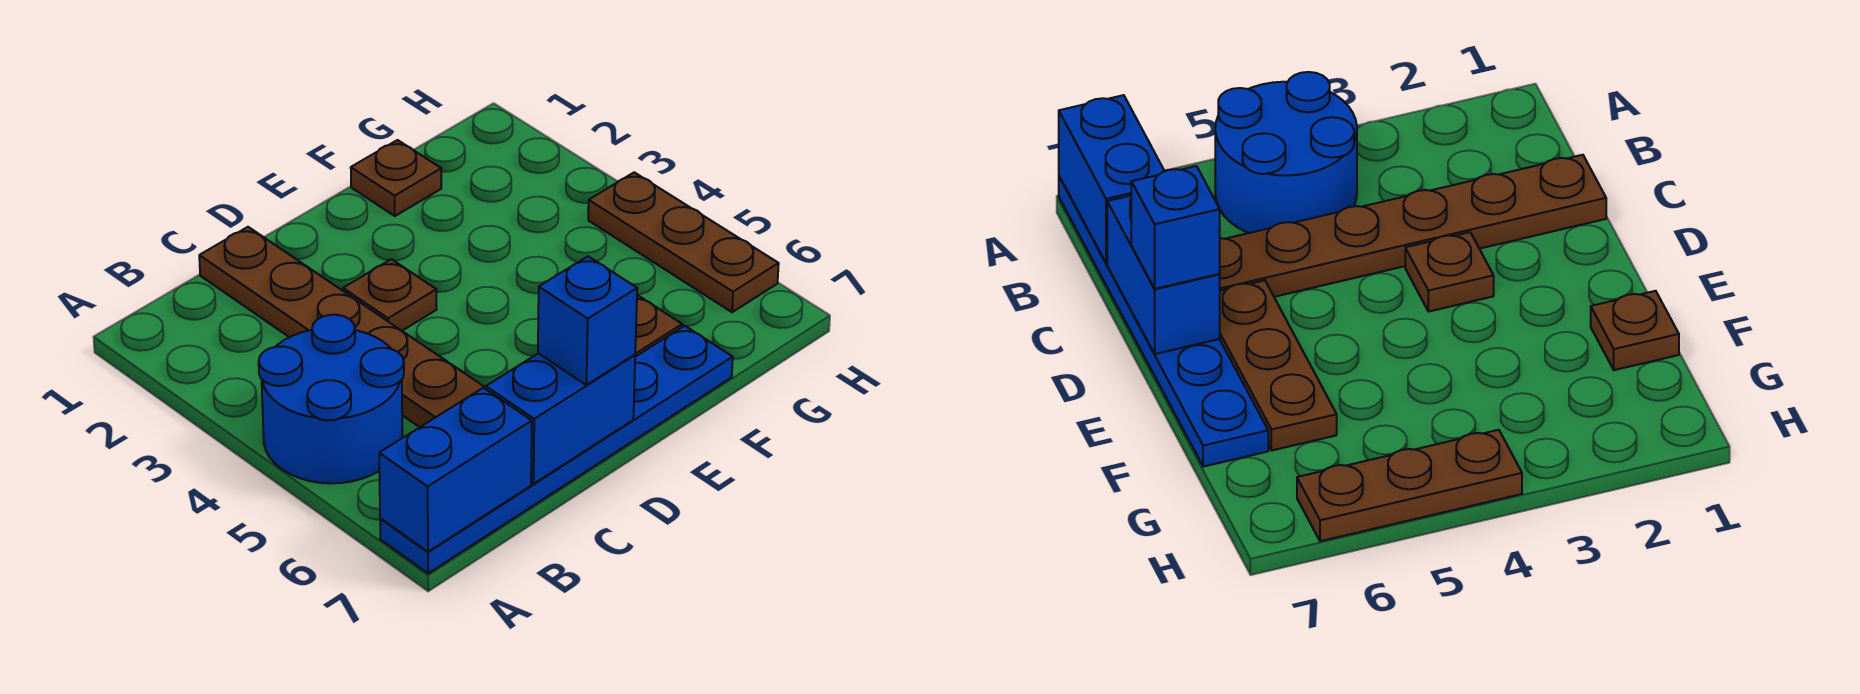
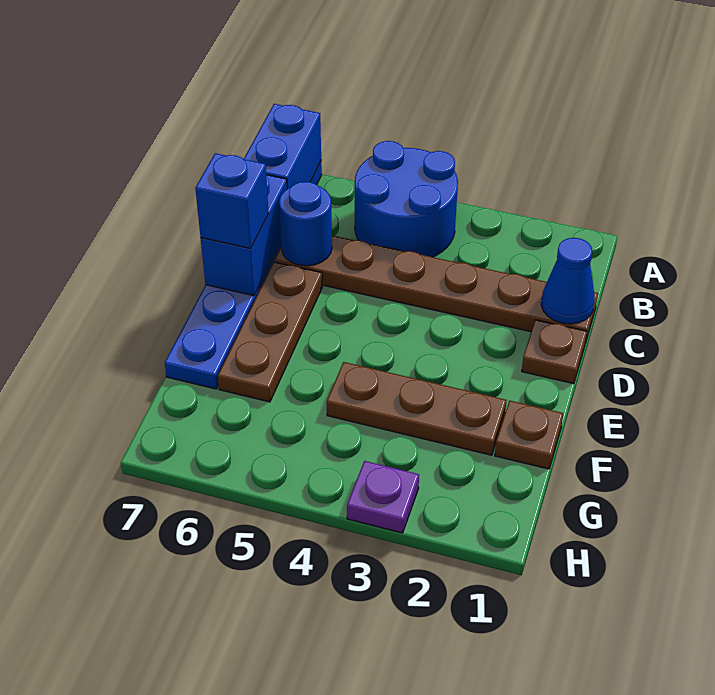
none -> blue cone C1 level 2
none -> blue round brick C6 level 2
brown plate D3 level 1 -> brown plate D1 level 1
none -> purple plate H3 level 1
brown plate H4:H6 level 1 -> brown plate F2:F4 level 1

